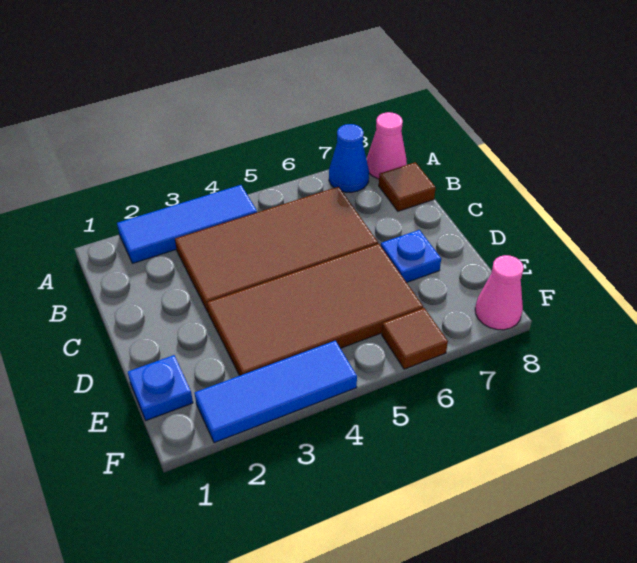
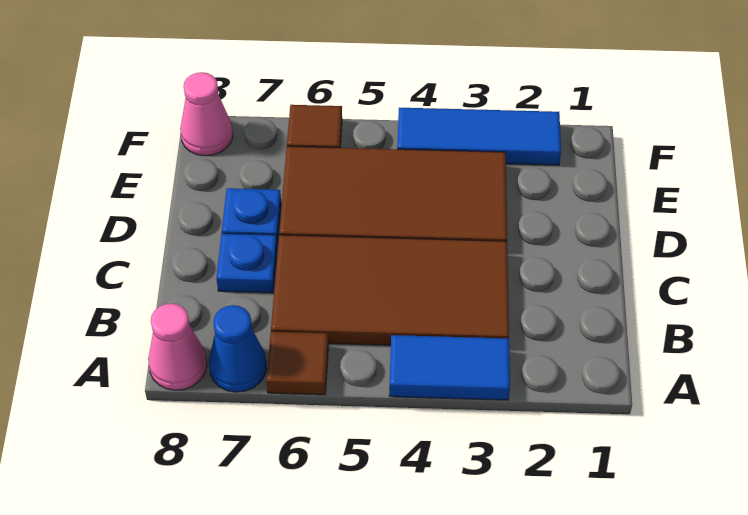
blue tile A2:A4 level 1 -> blue tile A3:A4 level 1
brown tile B8 level 1 -> brown tile A6 level 1
blue plate E1 level 1 -> blue plate C7 level 1

